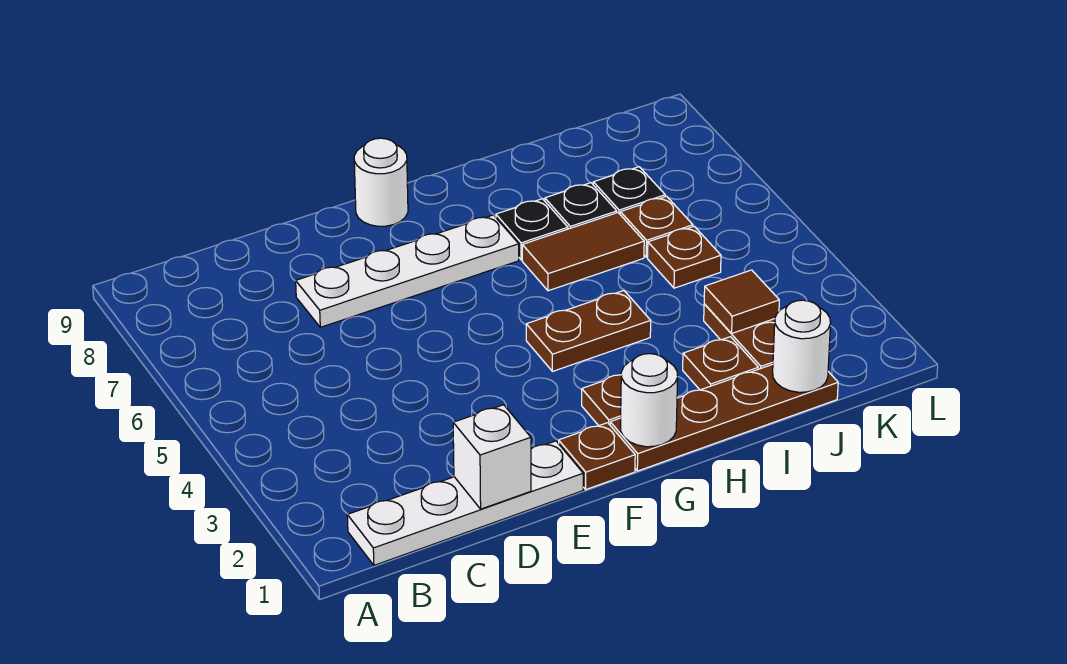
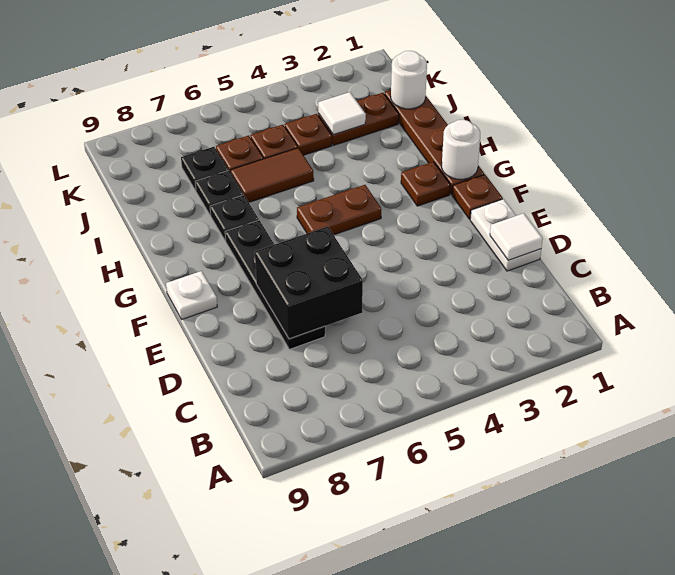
white plate B1:E1 level 1 -> white plate D1:E1 level 1
white brick D1 level 2 -> white tile D1 level 2
none -> black brick D6:E7 level 2
white plate D7:G7 level 1 -> black plate D7:G7 level 1
white round brick F9 level 1 -> white plate F9 level 1
brown plate G4:H4 level 1 -> brown plate G4:G5 level 1
brown tile H6:I6 level 1 -> brown tile I5:I6 level 1
brown plate I2 level 1 -> brown plate J4 level 1
brown tile J3 level 2 -> white tile J3 level 2

